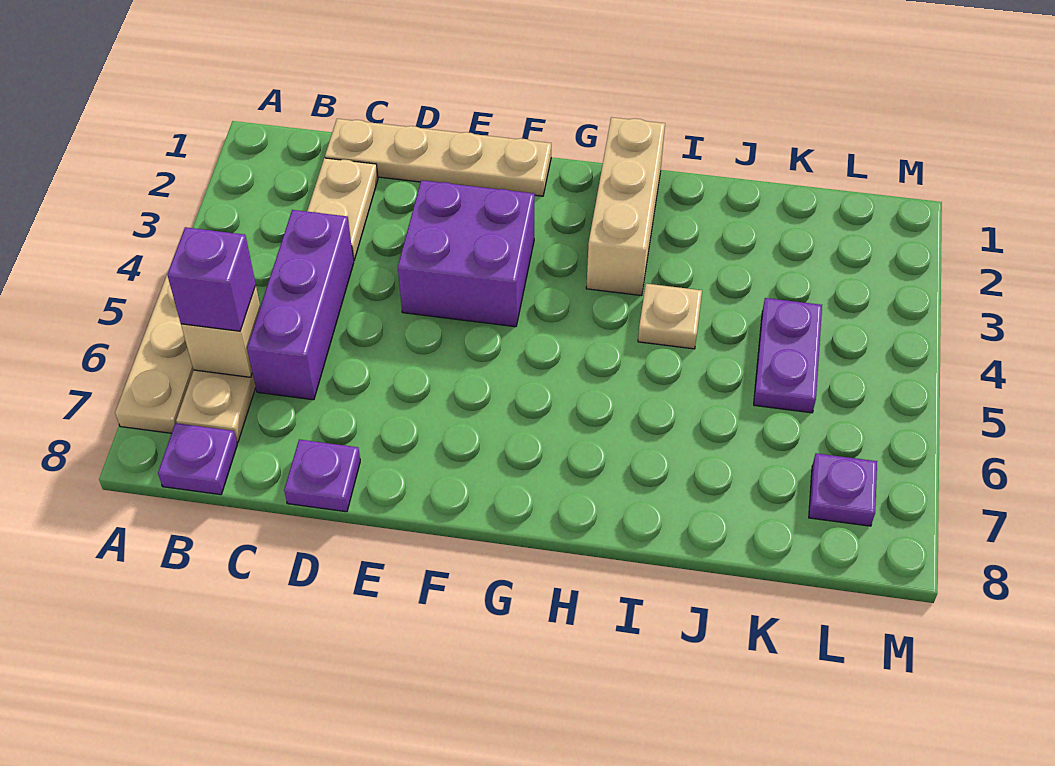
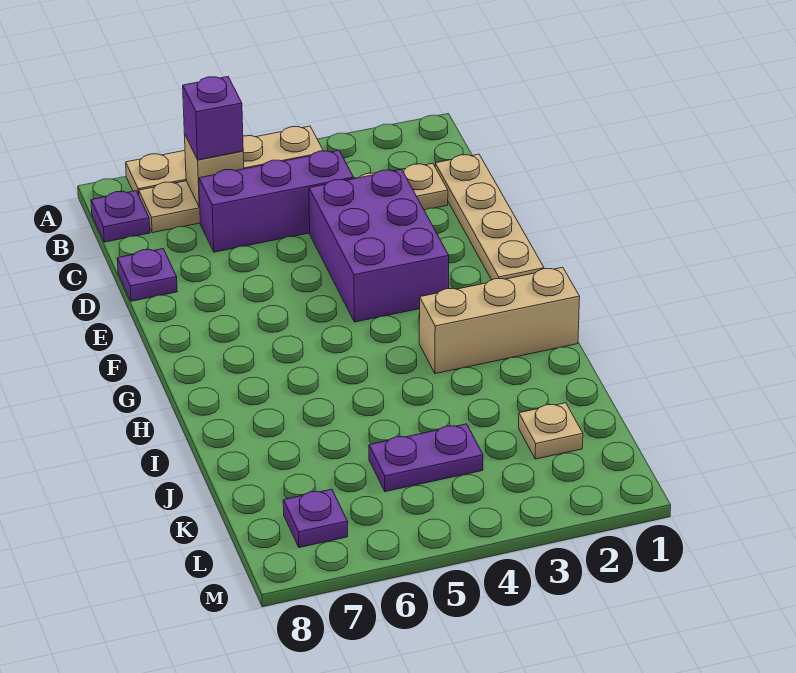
purple brick E3:F4 level 1 -> purple brick D3:F4 level 1
tan plate I4 level 1 -> tan plate K2 level 1

